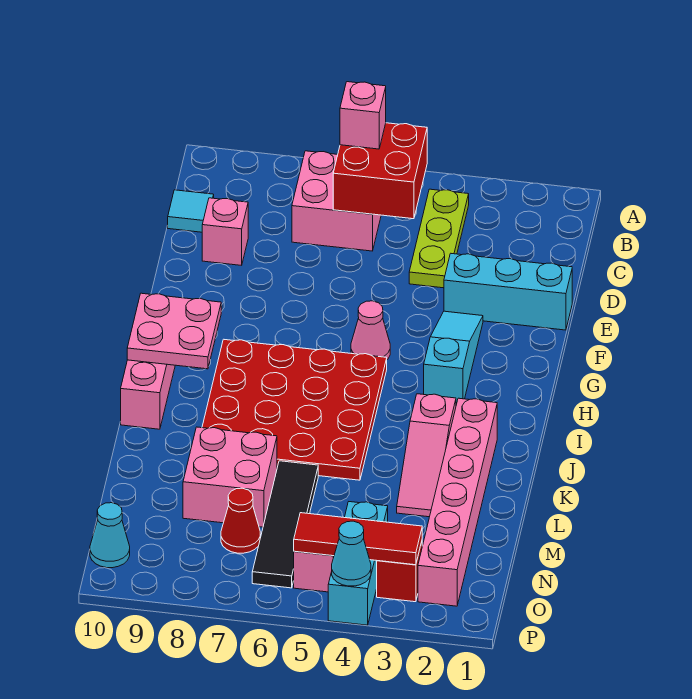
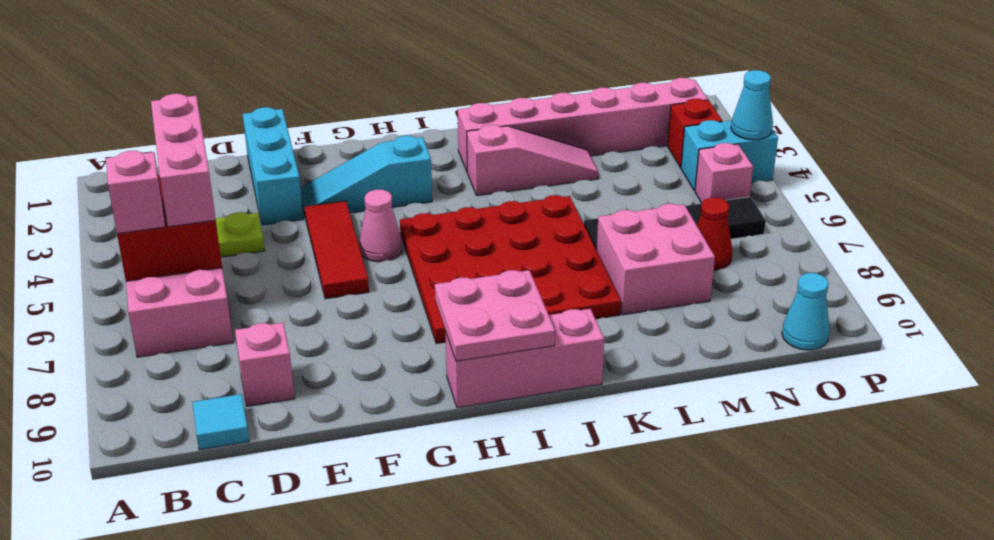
none -> pink brick C4:C6 level 3
cyan brick N4:P4 level 1 -> cyan brick O4:P4 level 1
red tile O3:O5 level 2 -> red tile F4:F6 level 1

